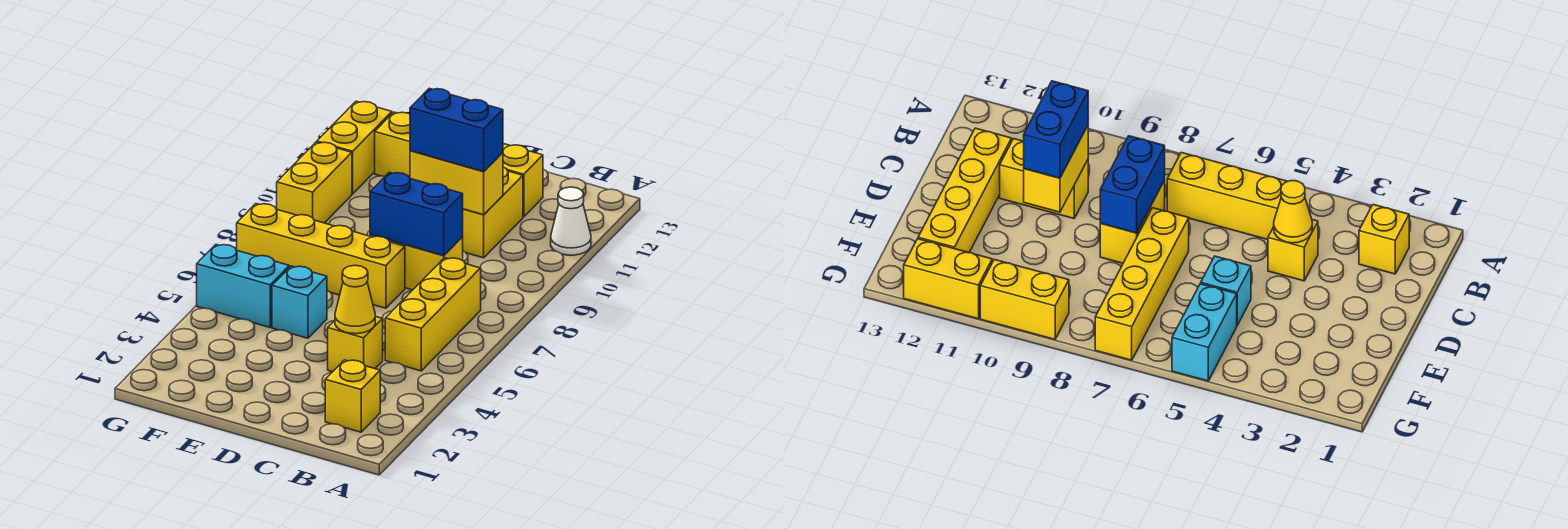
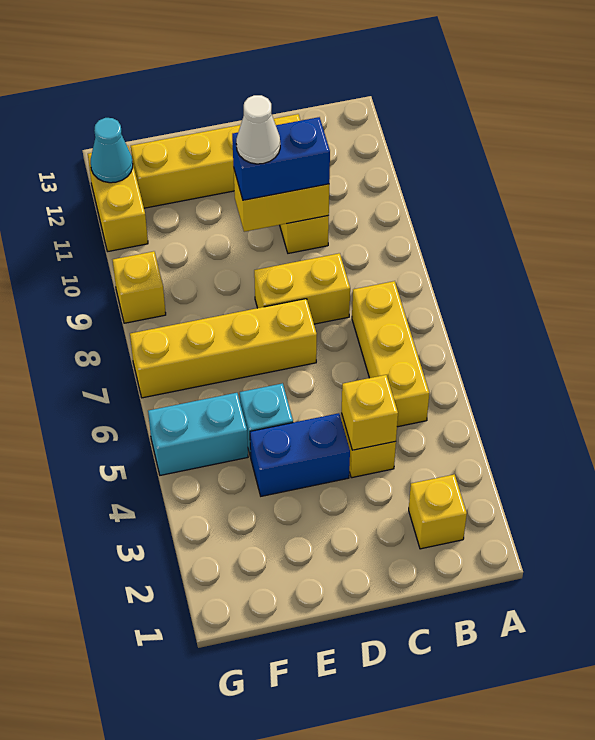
white cone A11 level 1 -> white cone D10 level 4
yellow cone C4 level 2 -> yellow brick C4 level 2
blue brick C8:D8 level 2 -> blue brick D4:E4 level 1
yellow brick G9:G10 level 1 -> yellow brick G9 level 1
none -> cyan cone G12 level 2

